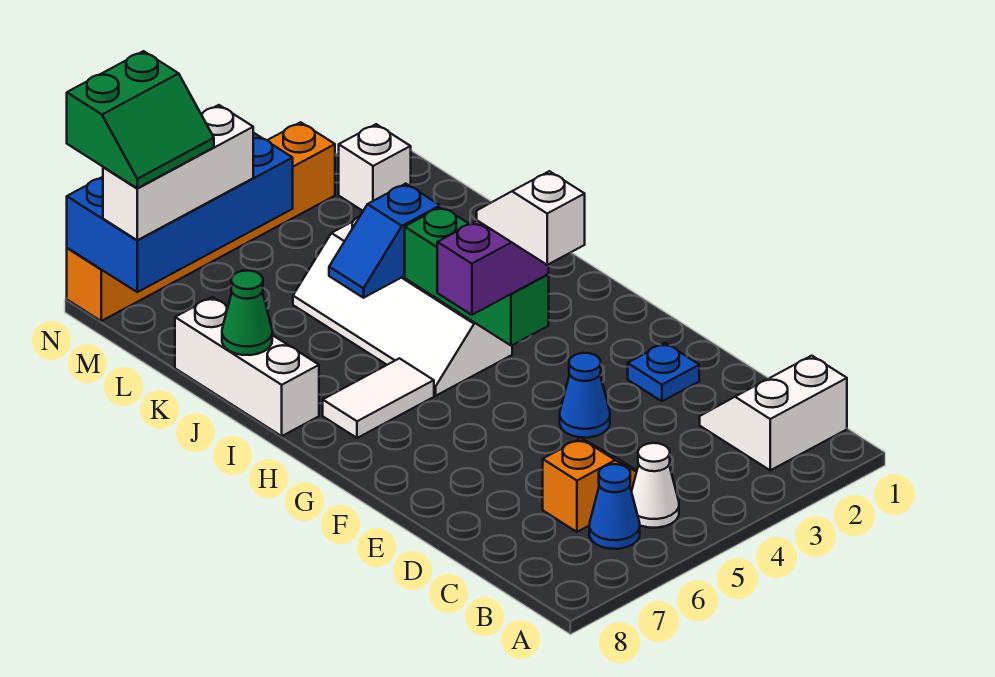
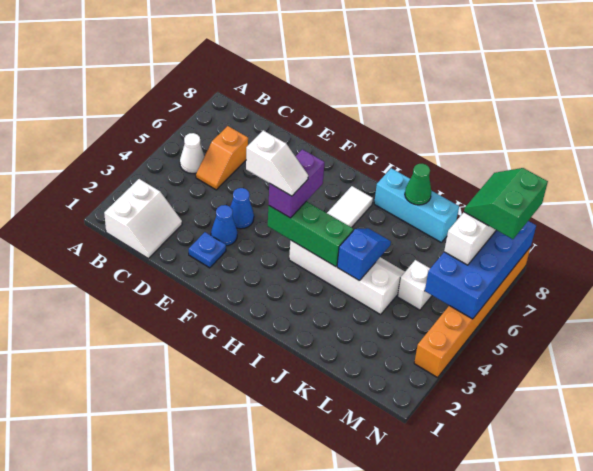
blue cone B6 level 1 -> blue cone E3 level 1
white brick I8:K8 level 1 -> cyan brick I8:K8 level 1
white brick M2 level 1 -> white brick L5 level 1

